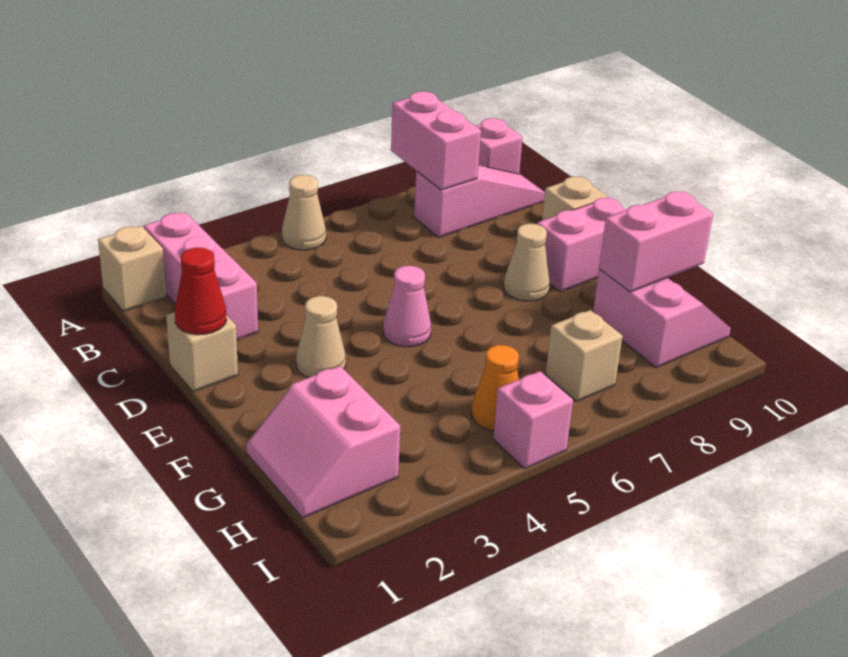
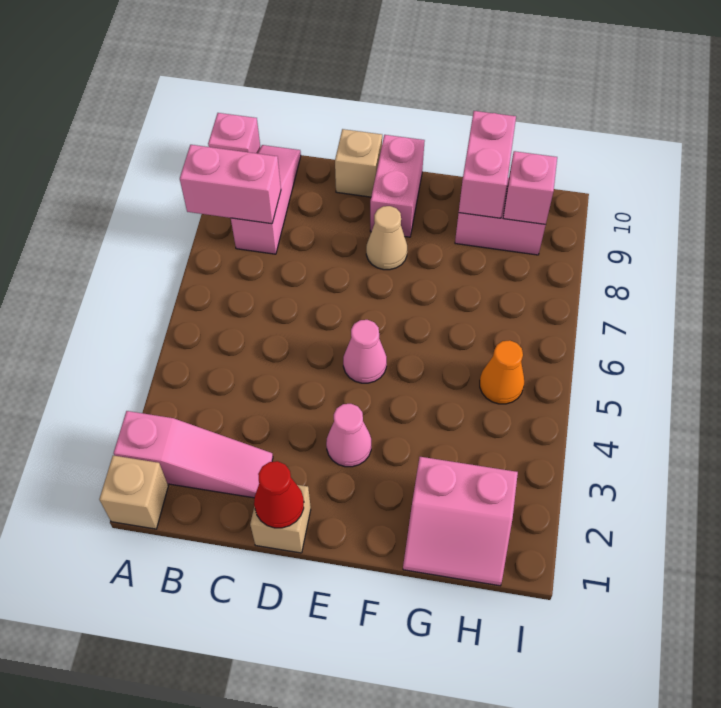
pink brick A2:C2 level 1 -> pink slope A2:C2 level 1 top A
tan cone A5 level 1 -> none
tan cone E3 level 1 -> pink cone E3 level 1
tan brick H7 level 1 -> none
pink brick I5 level 1 -> pink brick H9 level 2

